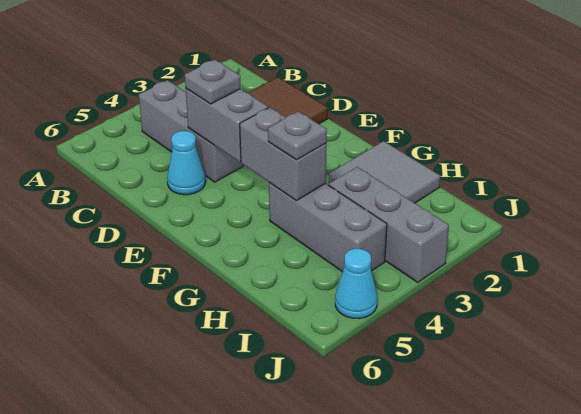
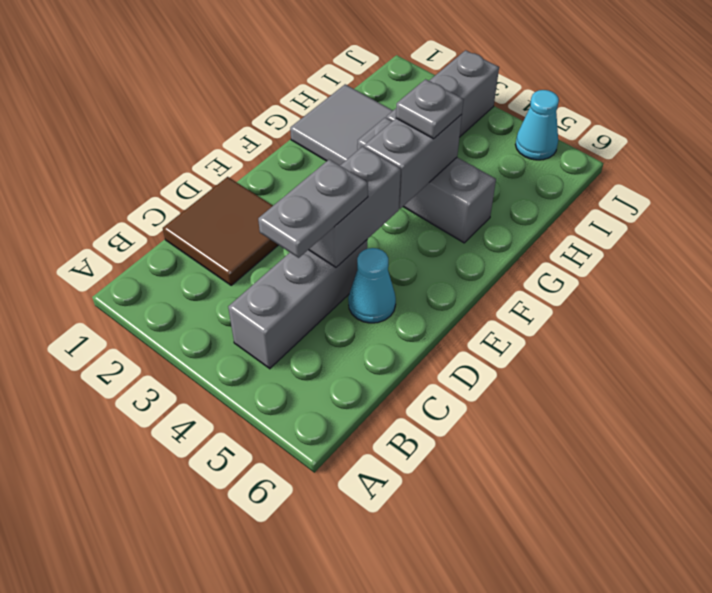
grey plate D4 level 3 -> grey plate C4:D4 level 3
grey brick G4:I4 level 1 -> grey brick G3:G5 level 1

